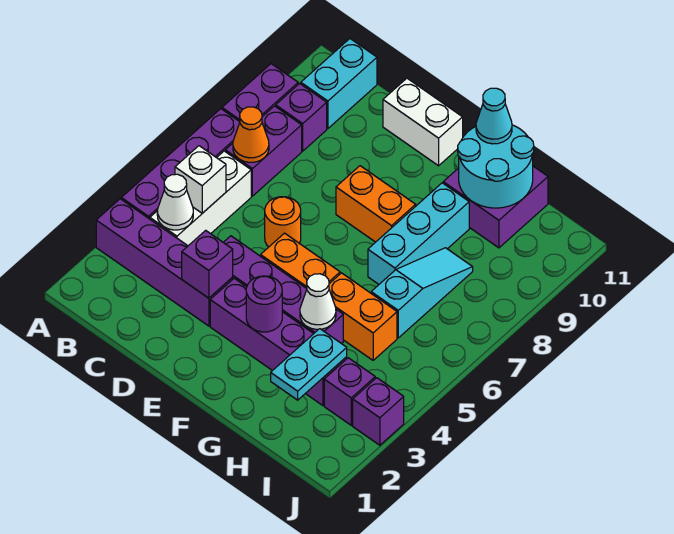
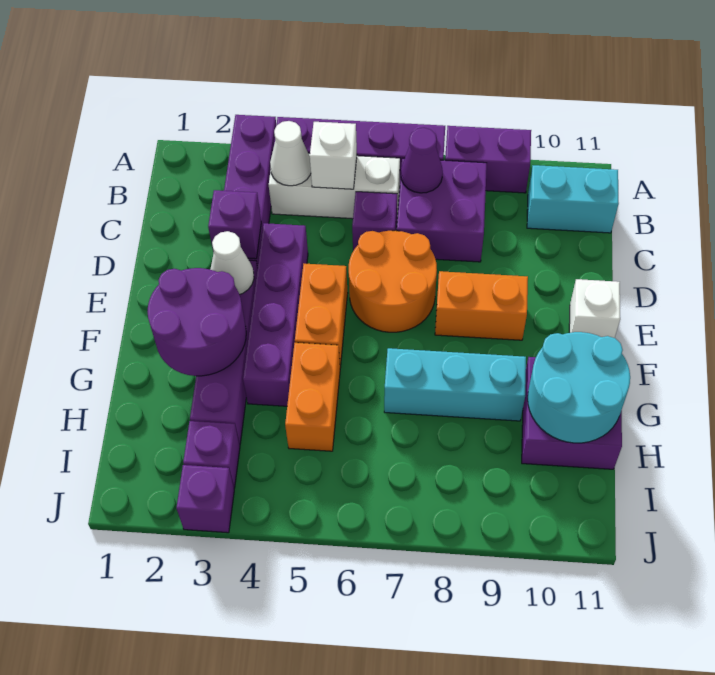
purple brick B7:B8 level 1 -> purple brick B7:C8 level 1
orange cone B7 level 2 -> purple cone B7 level 2
purple brick B9 level 1 -> purple brick C6 level 1
orange round brick D6 level 1 -> orange round brick D6:E7 level 1
white brick D11:E11 level 1 -> white brick E11 level 1
orange brick E8:F8 level 1 -> orange brick E8:E9 level 1
purple round brick F3 level 2 -> purple round brick F2:G3 level 2
white cone G4 level 2 -> white cone E3 level 2
cyan cone G11 level 3 -> none
cyan plate H2:H3 level 2 -> none
cyan slope H6:H8 level 1 top 6 -> none

